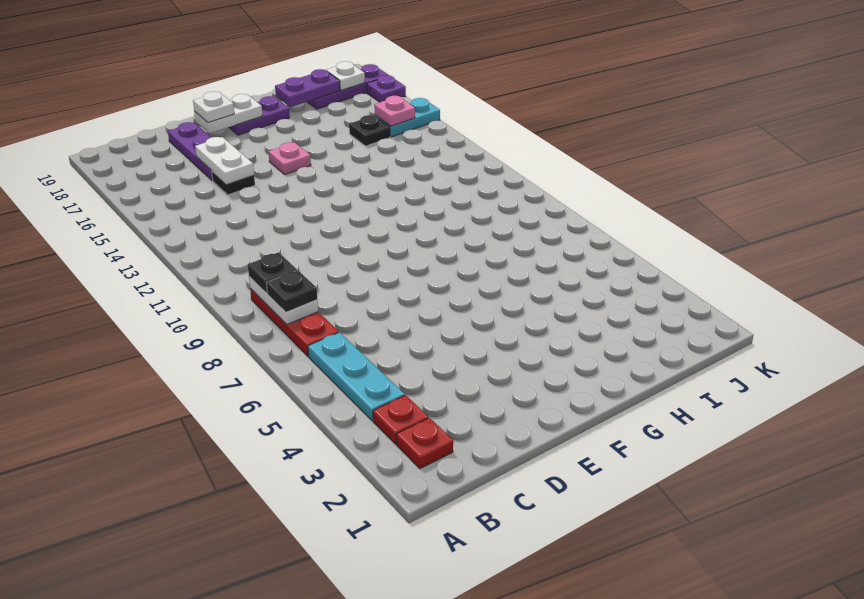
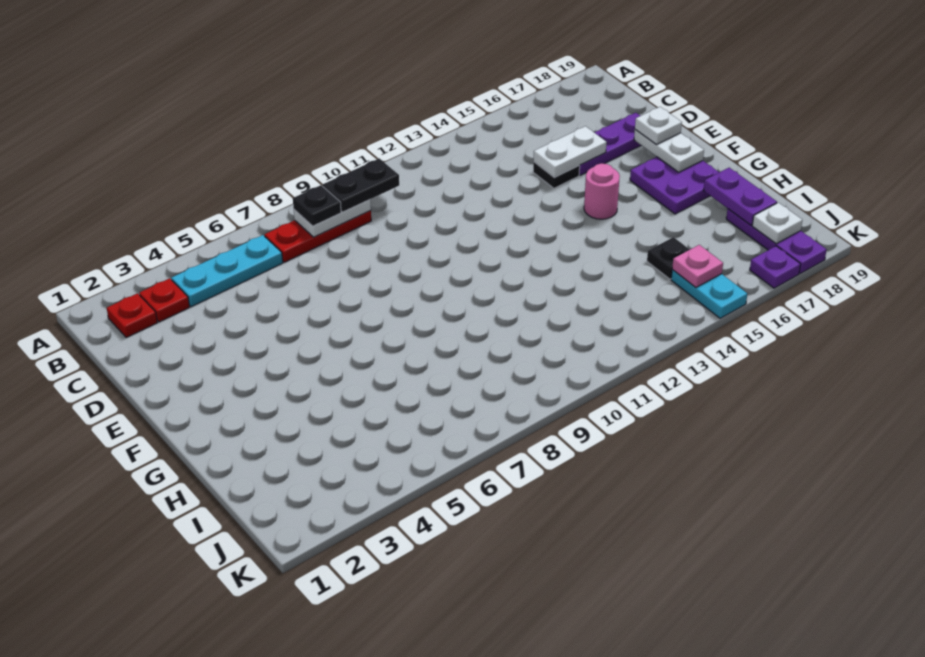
black plate B9 level 3 -> black plate B9:B10 level 3
pink plate F15 level 1 -> pink round brick F15 level 1
purple plate F18:G18 level 1 -> purple plate F17:G18 level 1

